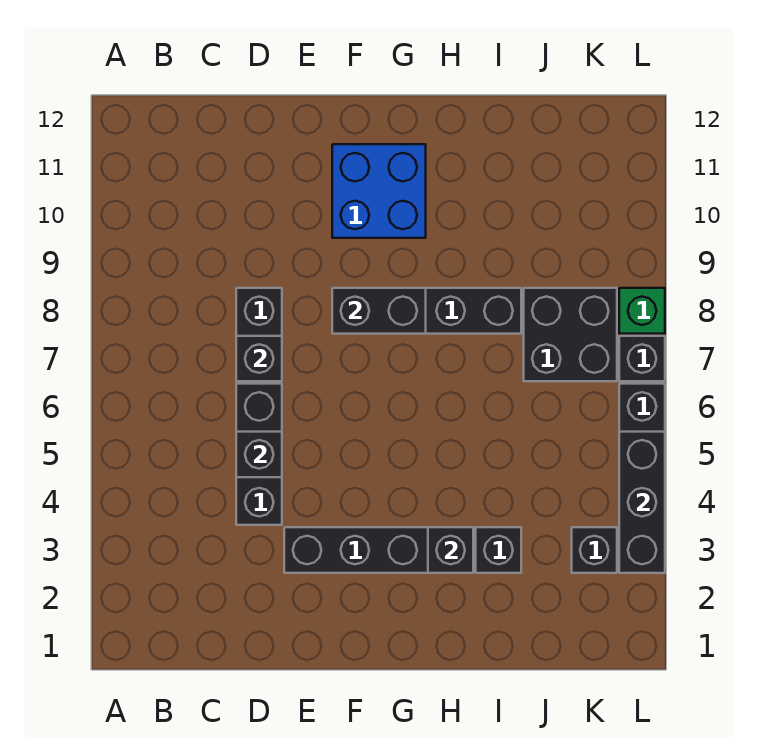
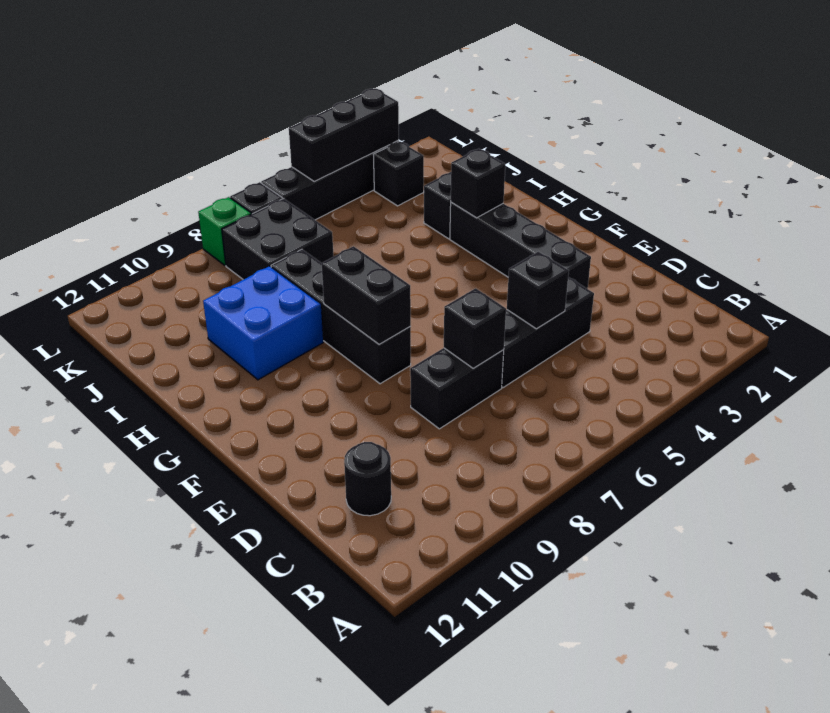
none -> black round brick C11 level 1
blue brick F10:G11 level 1 -> blue brick H9:I10 level 1

